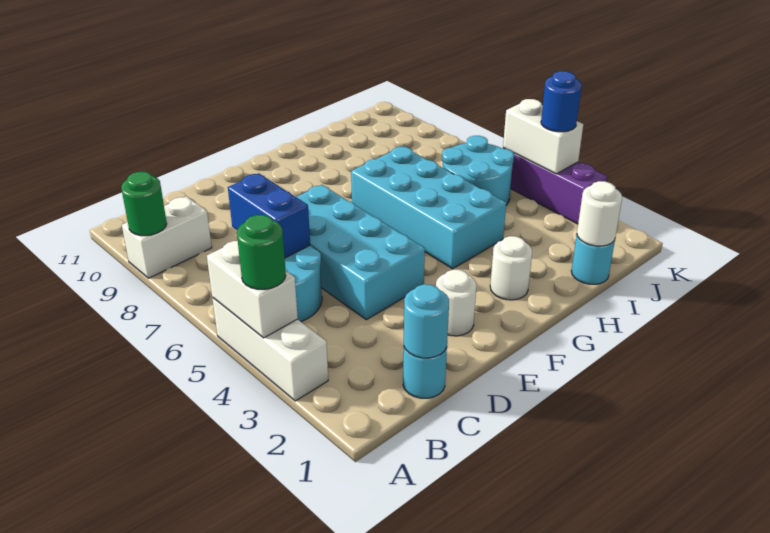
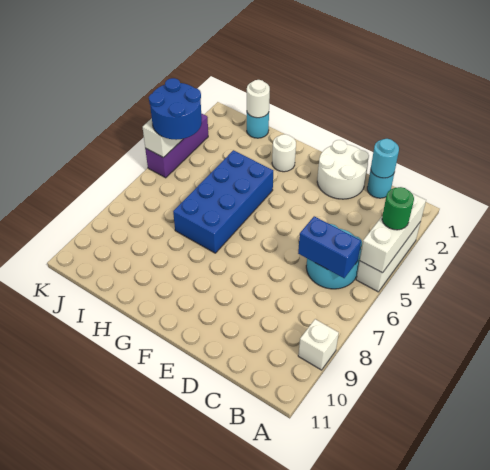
white brick A4:A5 level 2 -> white brick A3:A5 level 2
white brick A9:B9 level 1 -> white brick A9 level 1
green round brick A9 level 2 -> none
blue brick C6:C7 level 2 -> blue brick B6:C6 level 2
cyan brick D4:E7 level 1 -> none
white round brick E2 level 1 -> white round brick D1:E2 level 1
cyan brick G4:H7 level 1 -> blue brick G4:H7 level 1
cyan round brick I5:J6 level 1 -> none
blue round brick K4 level 3 -> blue round brick J4:K5 level 3

